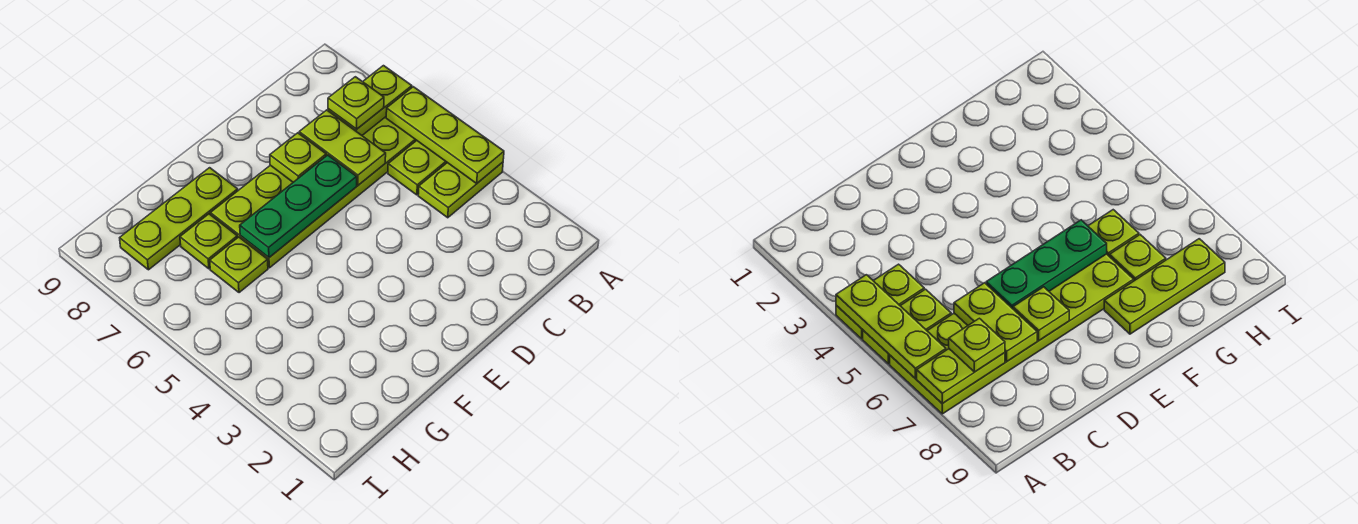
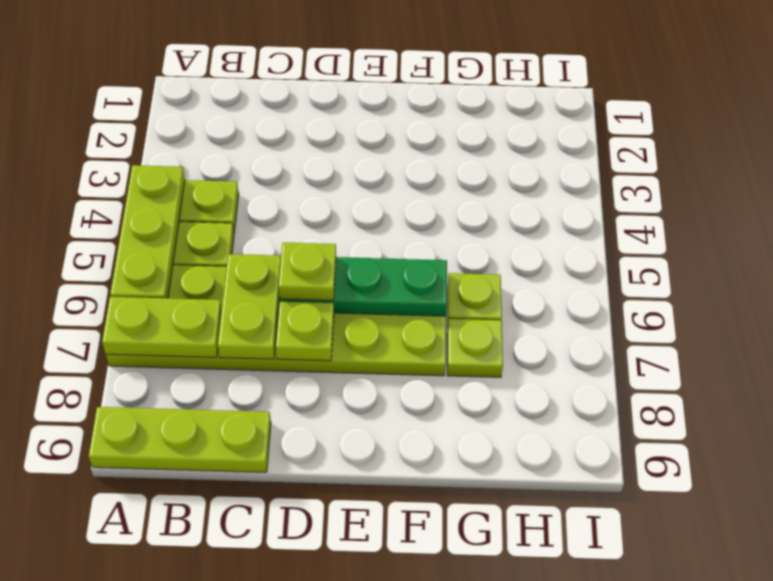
lime plate B7 level 3 -> lime plate D6 level 3
lime plate F8:H8 level 1 -> lime plate A9:C9 level 1

